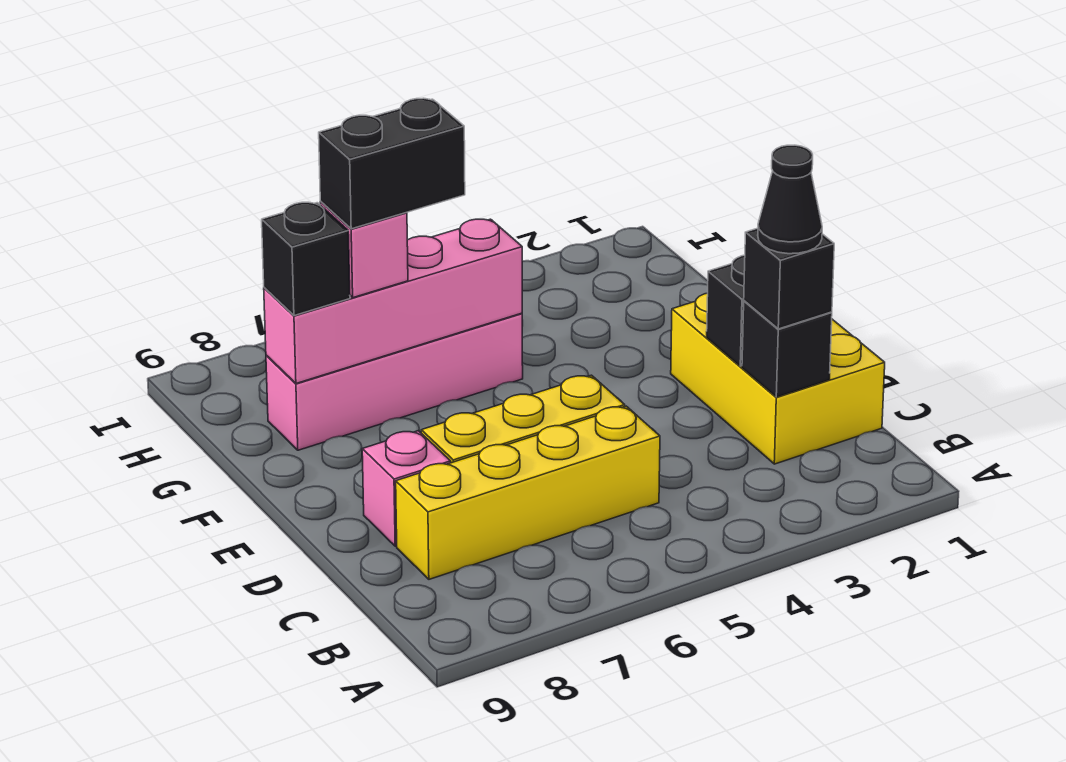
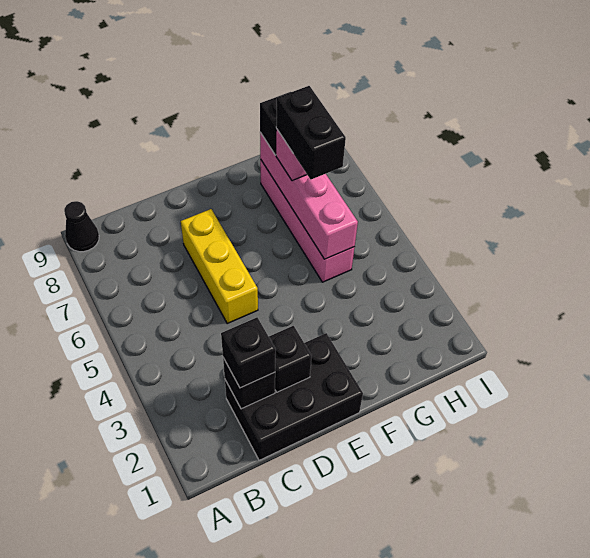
yellow brick C1:E2 level 1 -> black brick C1:E2 level 1
black cone C2 level 4 -> black cone A9 level 1
yellow brick C5:C8 level 1 -> none
pink brick D8 level 1 -> none

